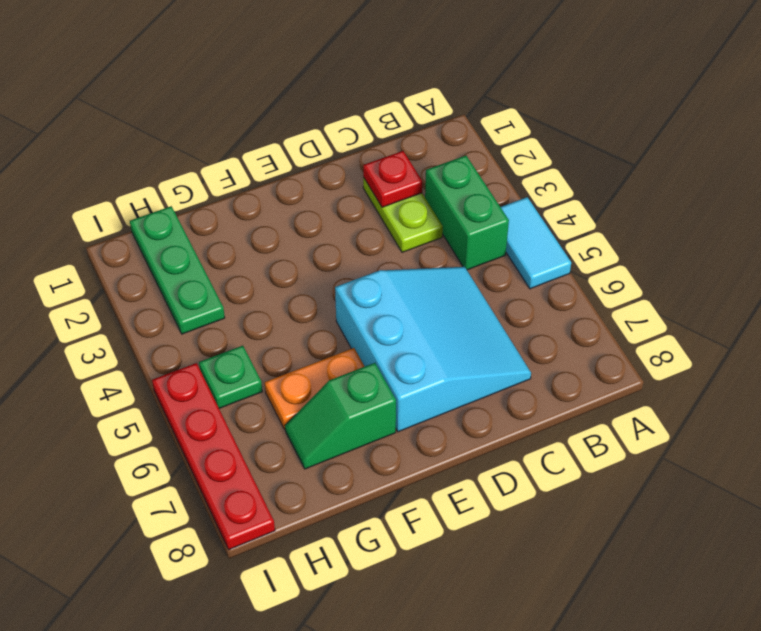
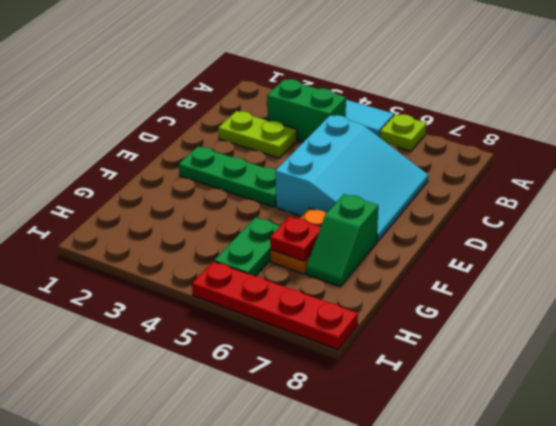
none -> lime plate A6 level 1
red plate C2 level 2 -> red plate G6 level 2
cyan slope C5:E7 level 1 top E -> cyan slope C5:E7 level 1 top 5
green plate H1:H3 level 1 -> green plate E2:E4 level 1
green plate H5 level 1 -> green plate G5:H5 level 1

